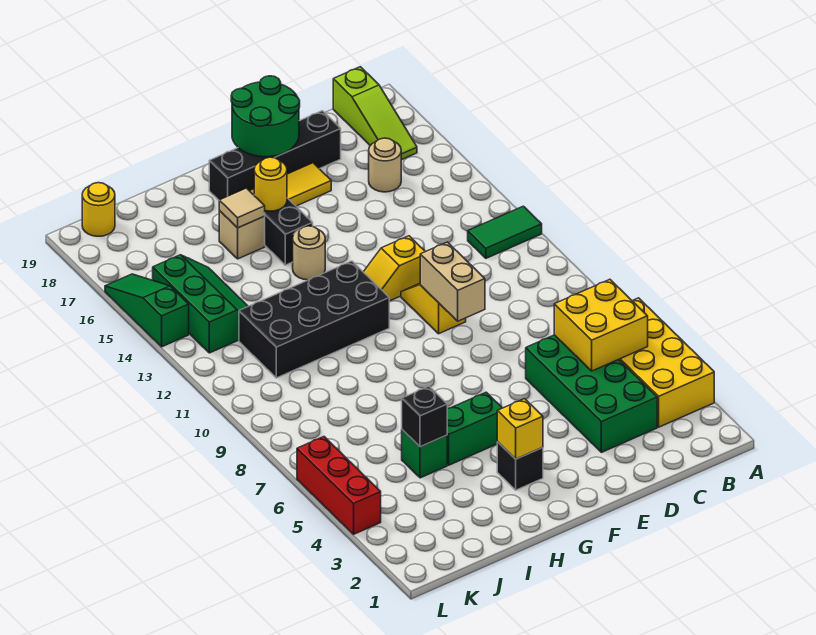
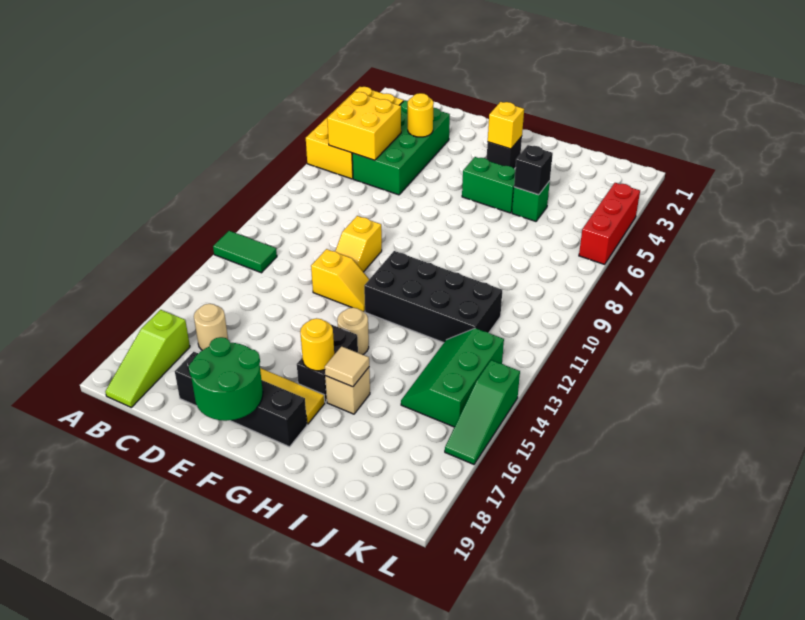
lime slope B17:B19 level 1 top 19 -> lime slope B17:B19 level 1 top 17
tan brick E9:E10 level 2 -> none
yellow round brick K19 level 1 -> yellow round brick D4 level 2

